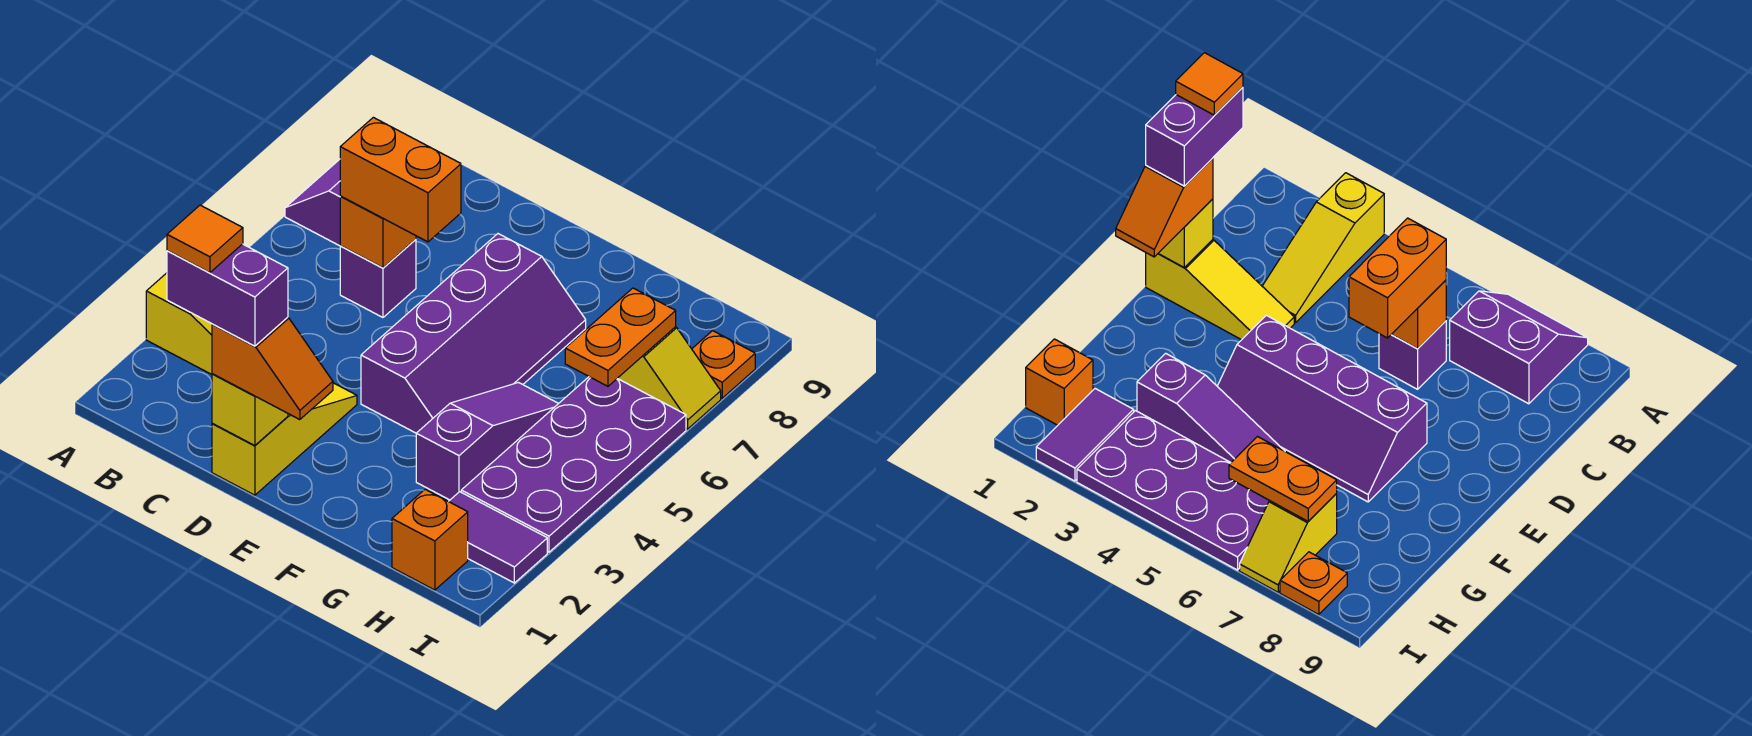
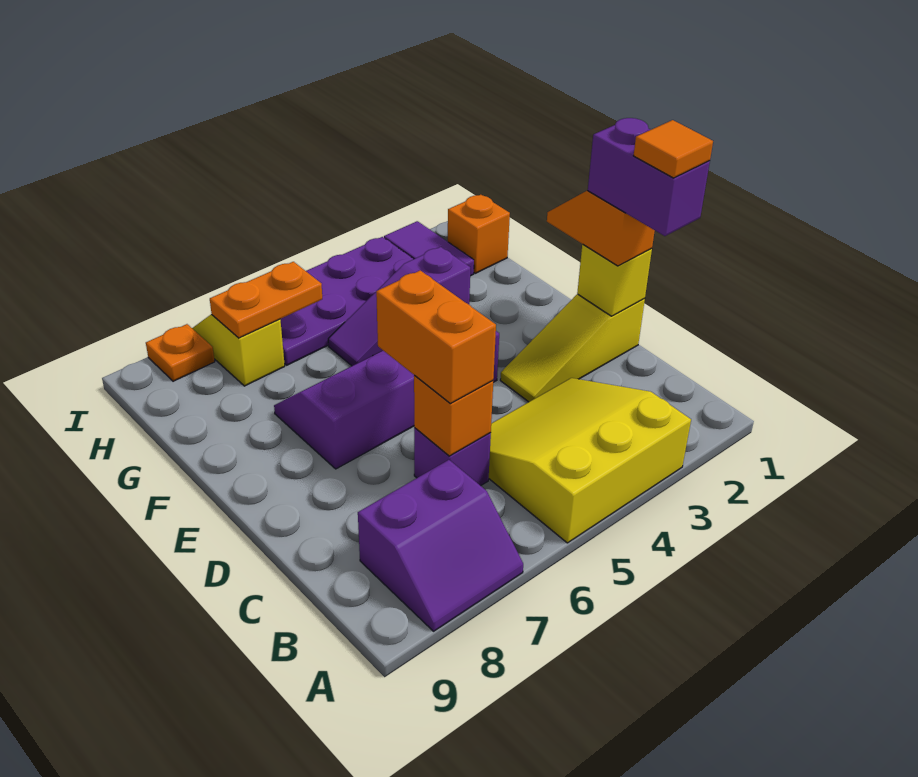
yellow slope A3:C3 level 1 top A -> yellow slope A3:C5 level 1 top A

